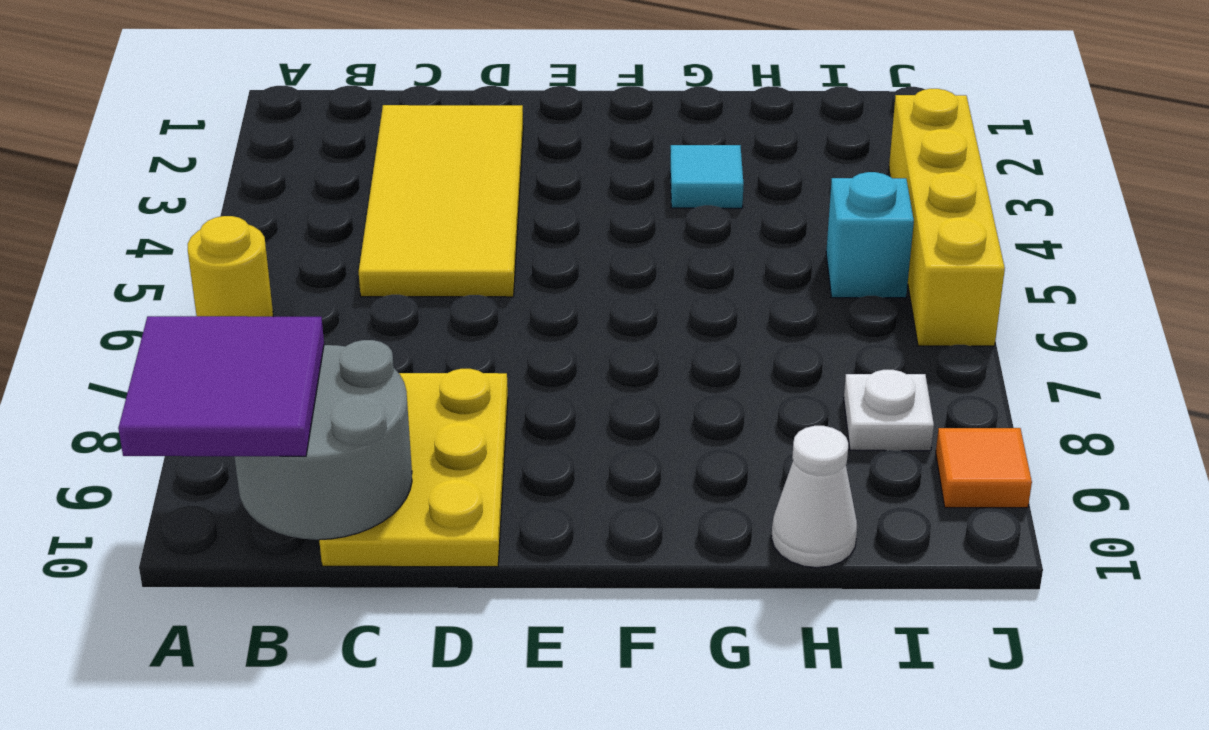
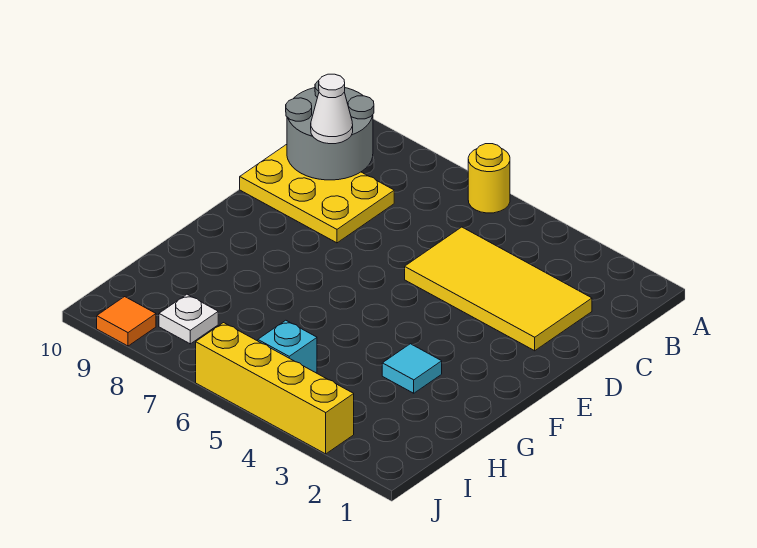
purple tile A9:B10 level 3 -> none
white cone H10 level 1 -> white cone C9 level 3

